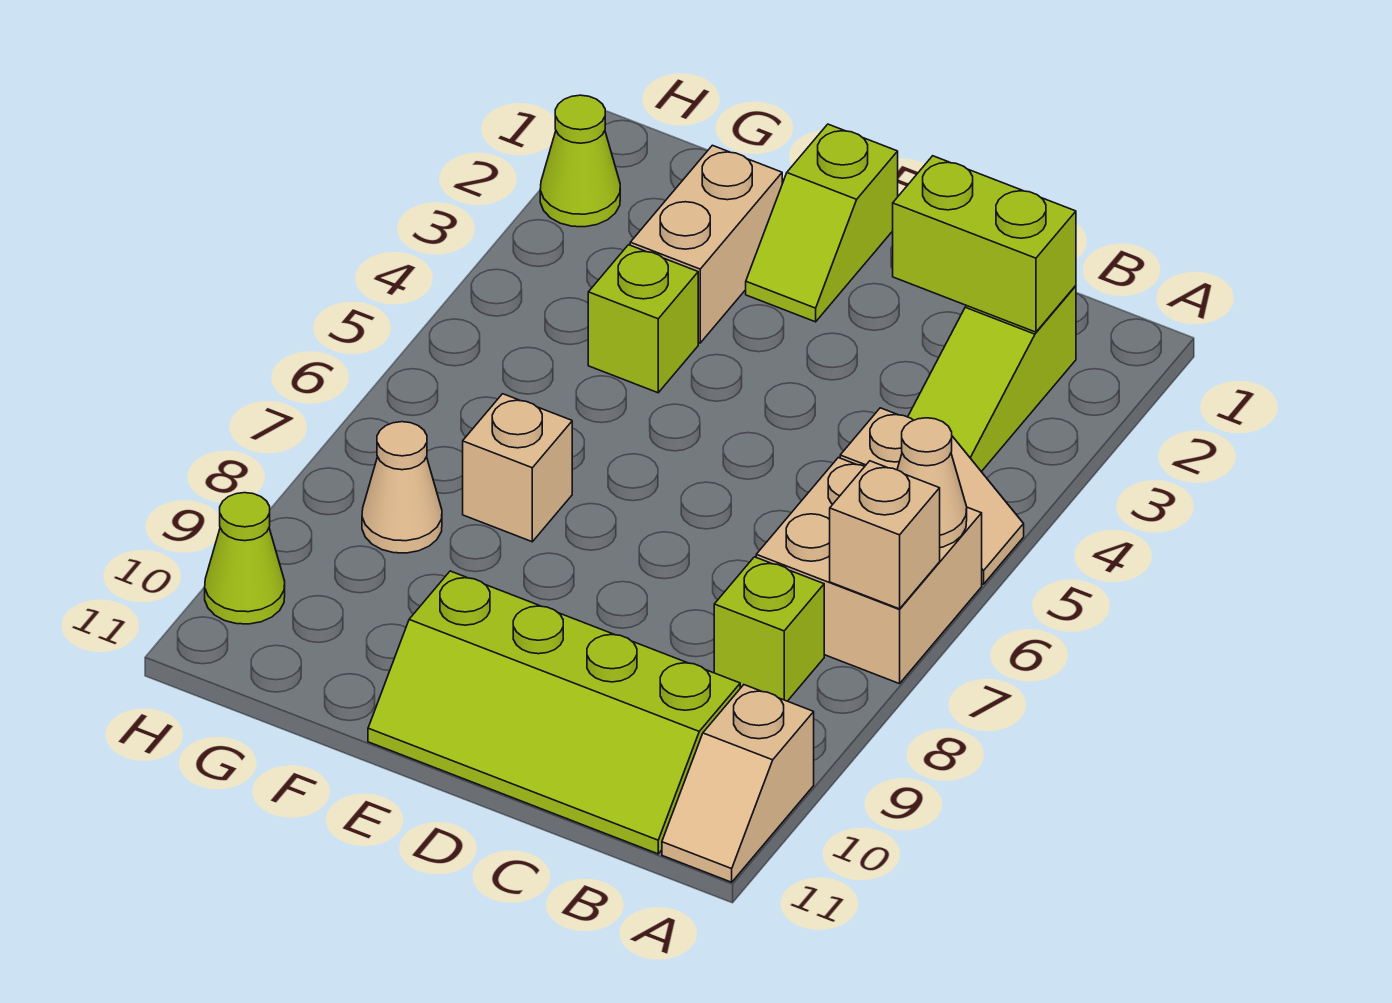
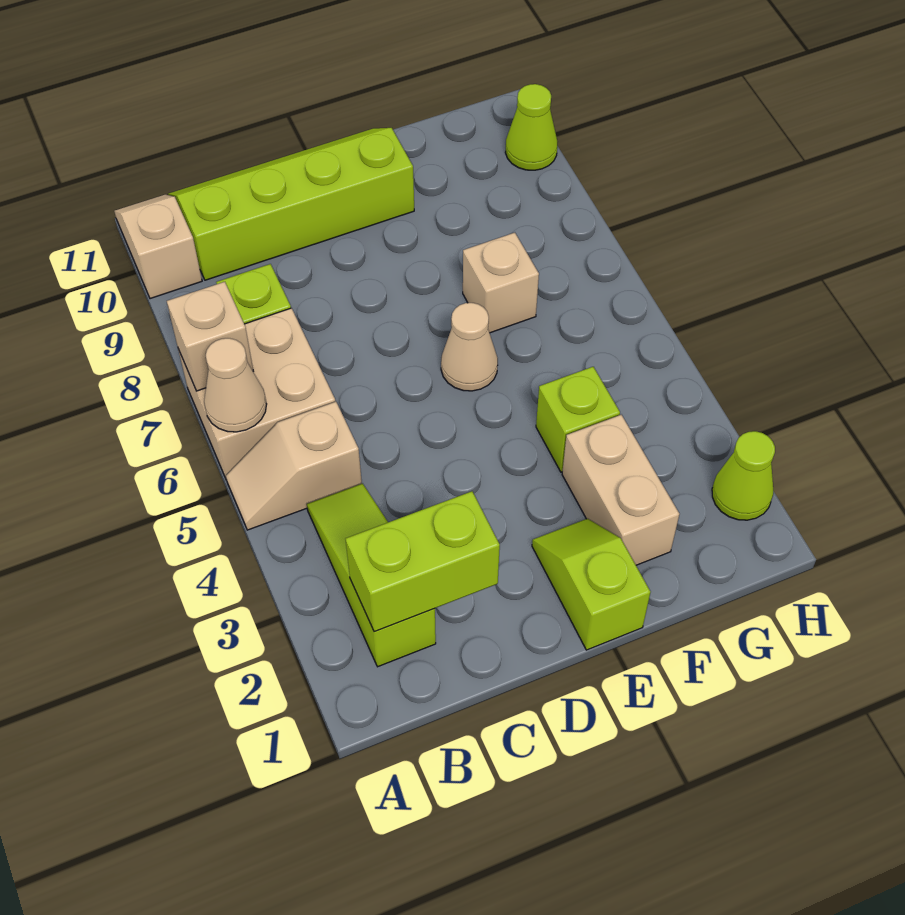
tan cone G8 level 1 -> tan cone E6 level 1

